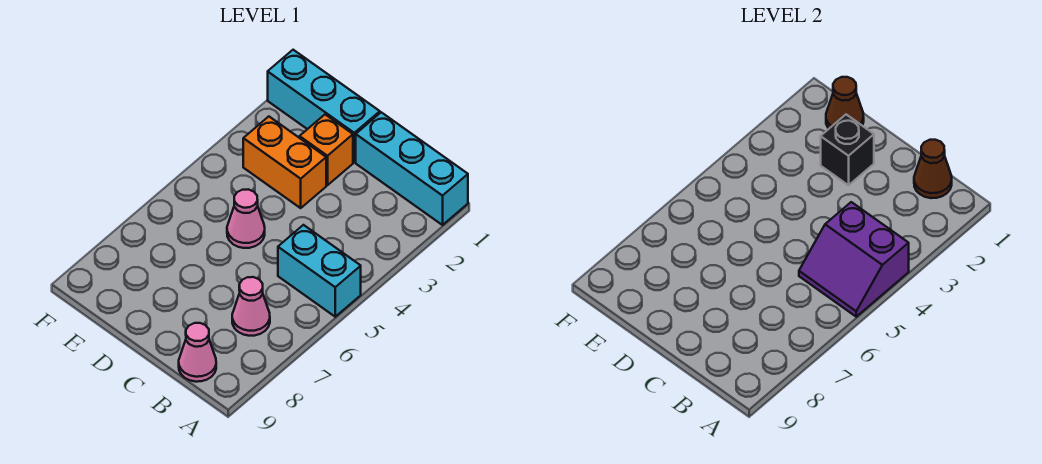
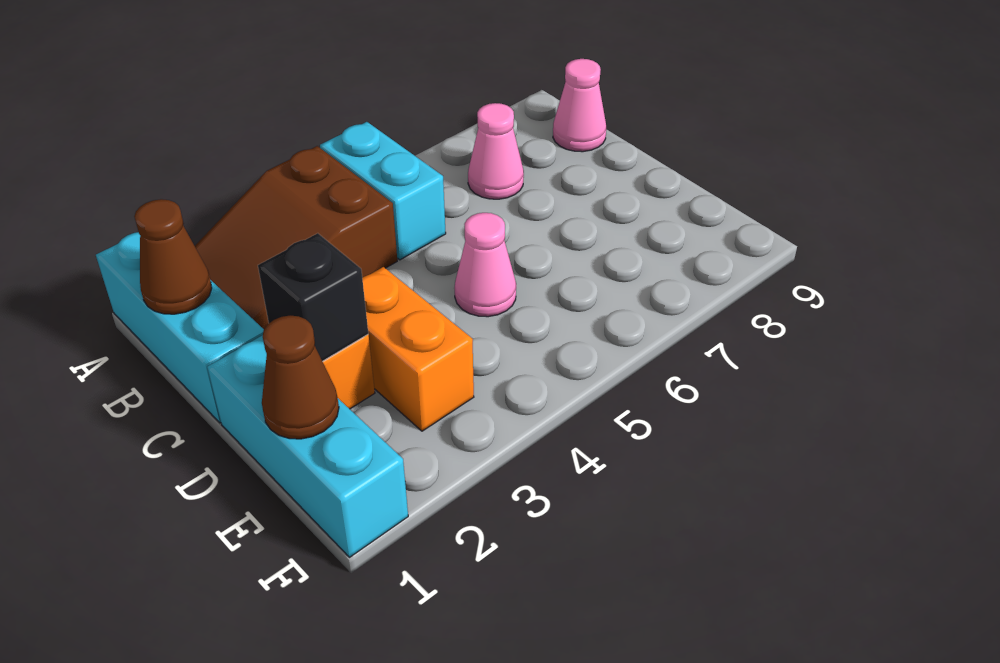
none -> brown slope A2:B4 level 1 top 4
purple slope A4:B5 level 2 top 4 -> none

